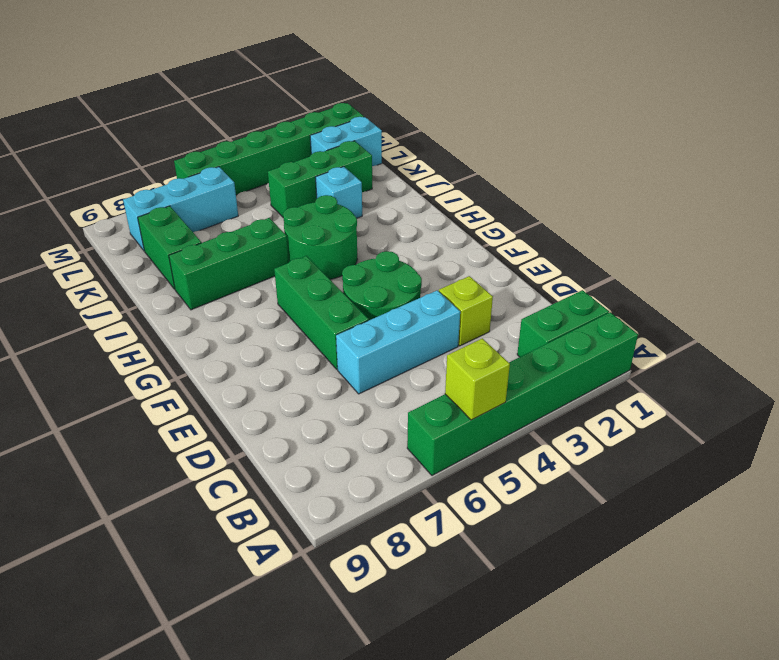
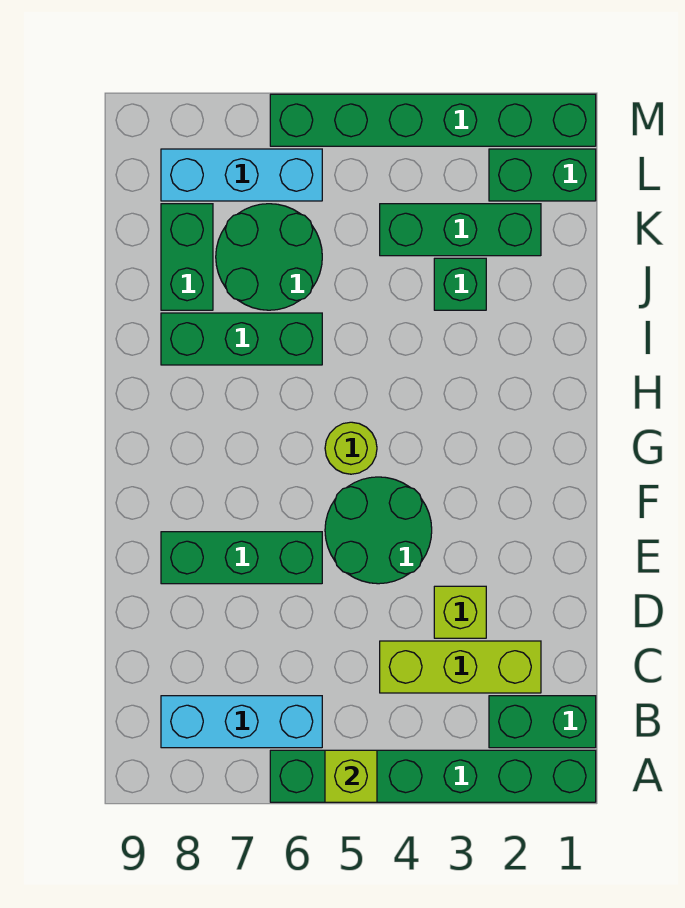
none -> lime brick C2:C4 level 1
cyan brick D4:D6 level 1 -> cyan brick B6:B8 level 1
green brick E6:G6 level 1 -> green brick E6:E8 level 1
none -> lime round brick G5 level 1
green round brick H4:I5 level 1 -> green round brick J6:K7 level 1
cyan brick J3 level 1 -> green brick J3 level 1
cyan brick L1:L2 level 1 -> green brick L1:L2 level 1

